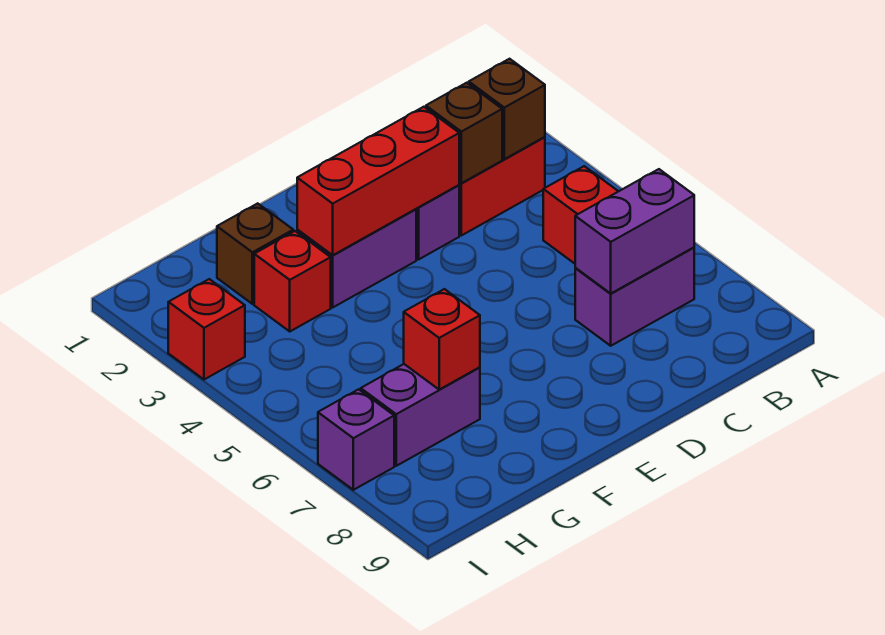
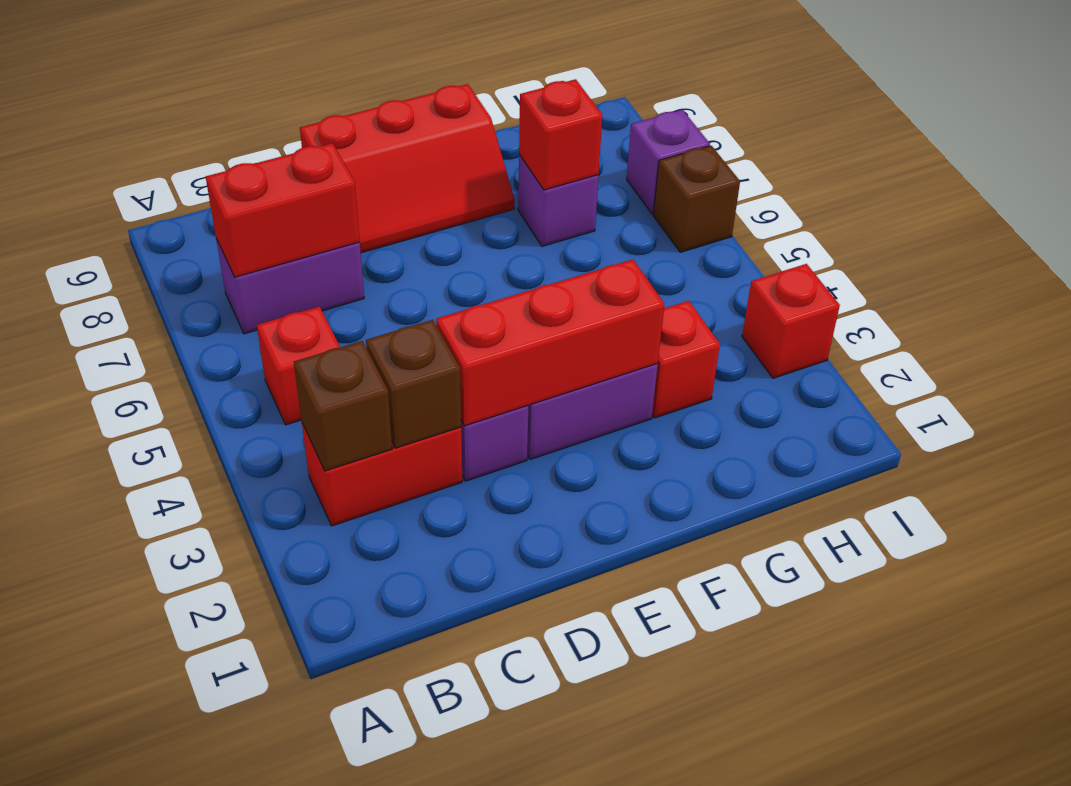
purple brick B7:C7 level 2 -> red brick B7:C7 level 2
none -> red slope D8:F9 level 1 top 9
brown brick G2 level 1 -> brown brick I6 level 1
purple brick G7:H7 level 1 -> purple brick G7 level 1

